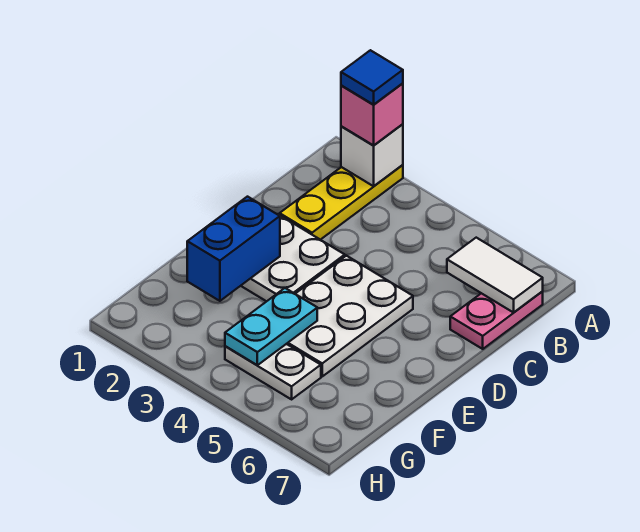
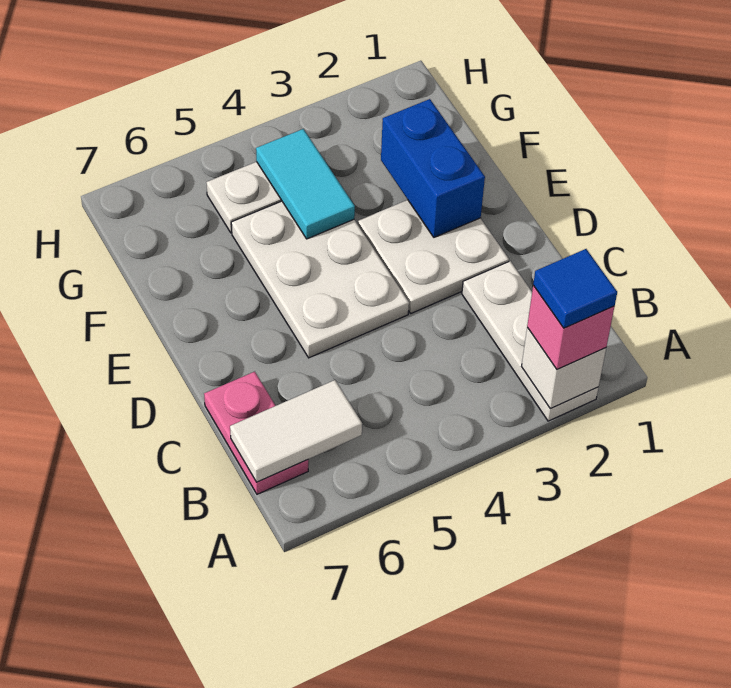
yellow plate A2:C2 level 1 -> white plate A2:C2 level 1
cyan plate F4:G4 level 2 -> cyan tile F4:G4 level 2

